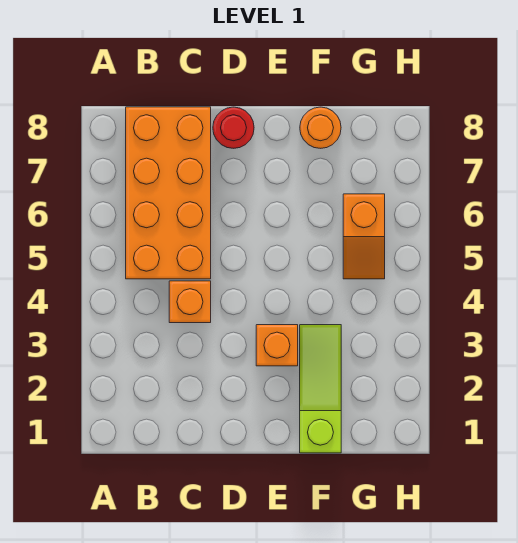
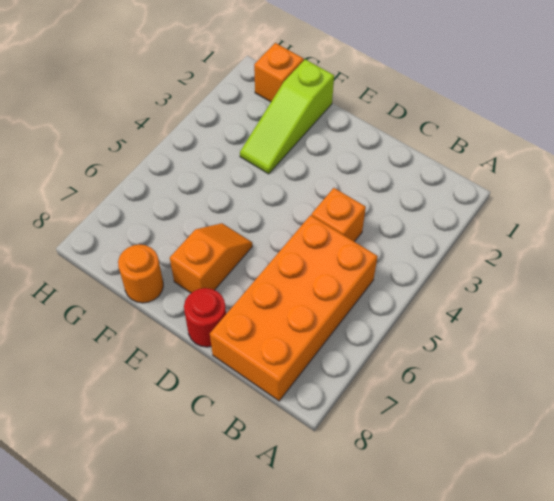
orange brick E3 level 1 -> orange brick G1 level 1
orange slope G5:G6 level 1 top 6 -> orange slope E6:E7 level 1 top 7

